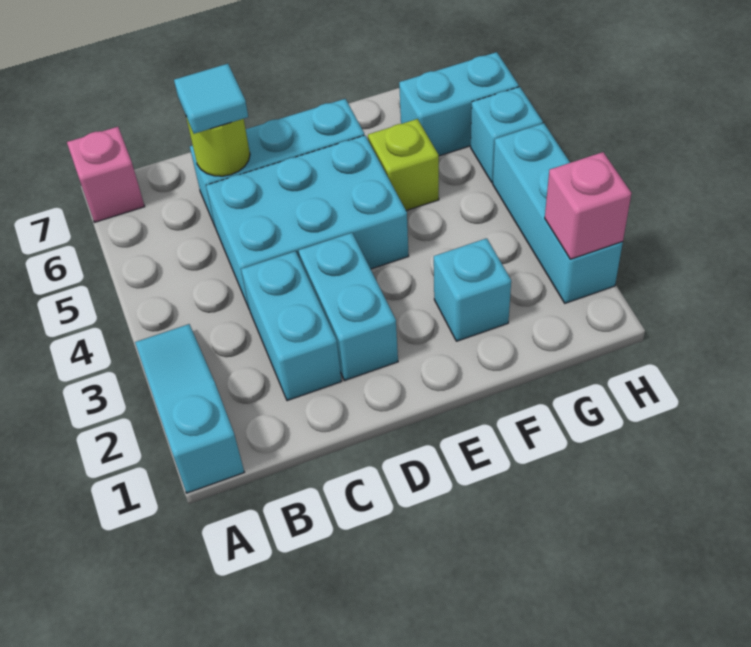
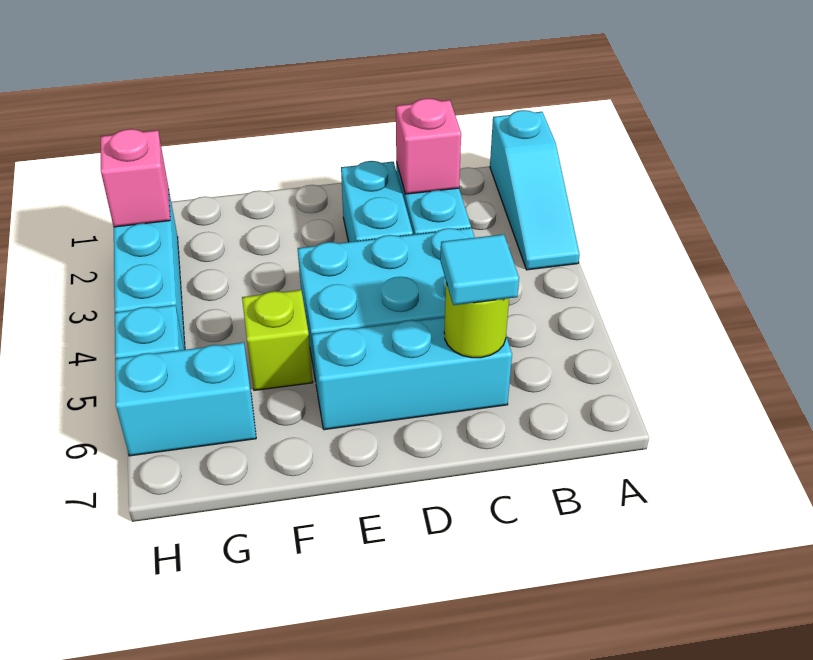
pink brick A7 level 1 -> pink brick C2 level 2
cyan brick F2 level 1 -> none

